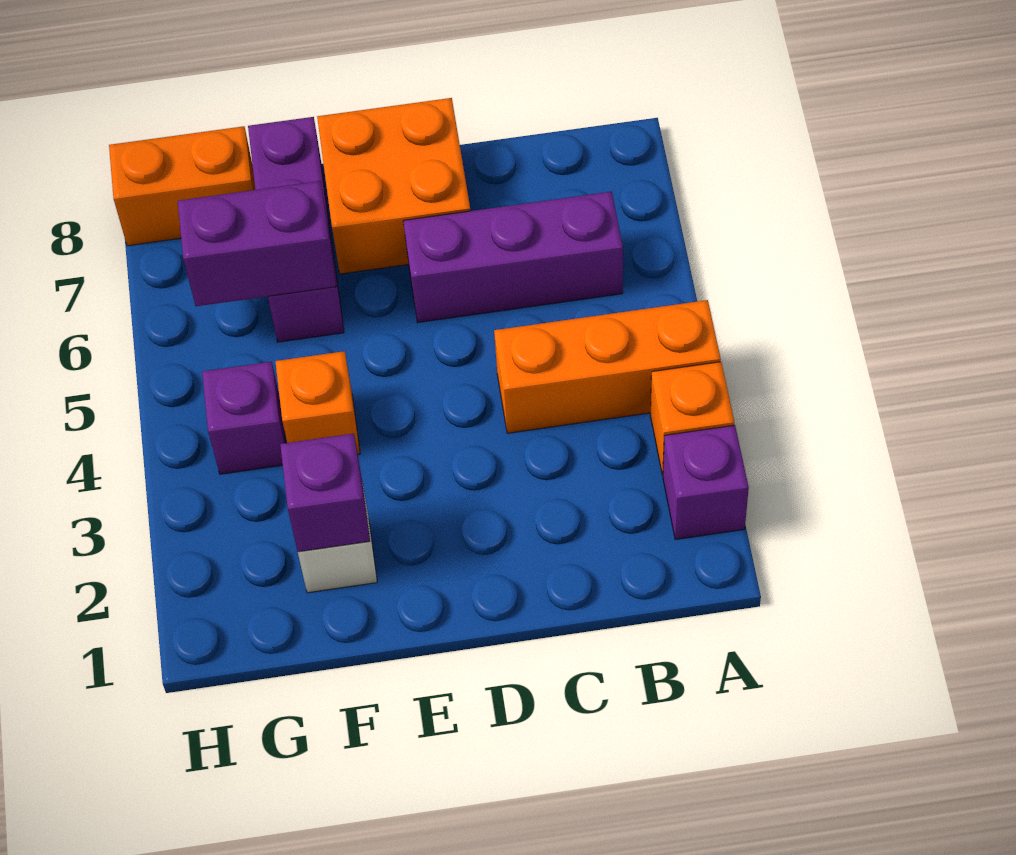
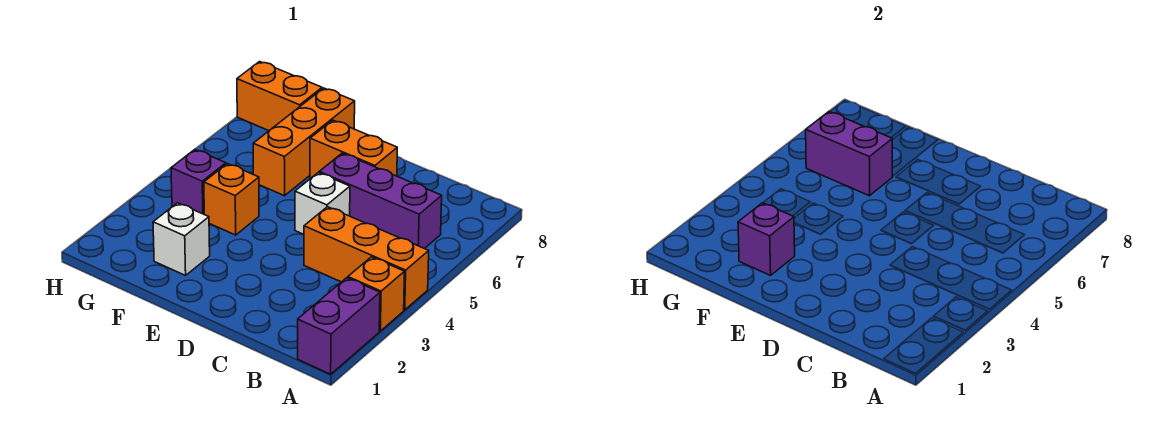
purple brick A2 level 1 -> purple brick A1:A2 level 1
none -> white brick D5 level 1
orange brick D7:E8 level 1 -> orange brick D7:E7 level 1
purple brick F6:F8 level 1 -> orange brick F6:F8 level 1

